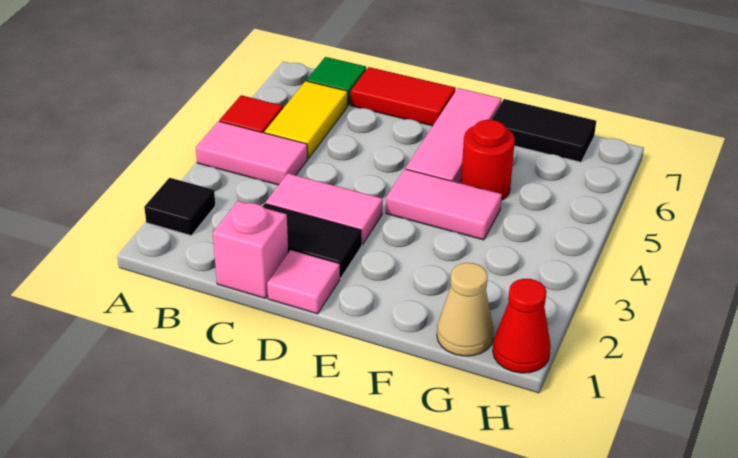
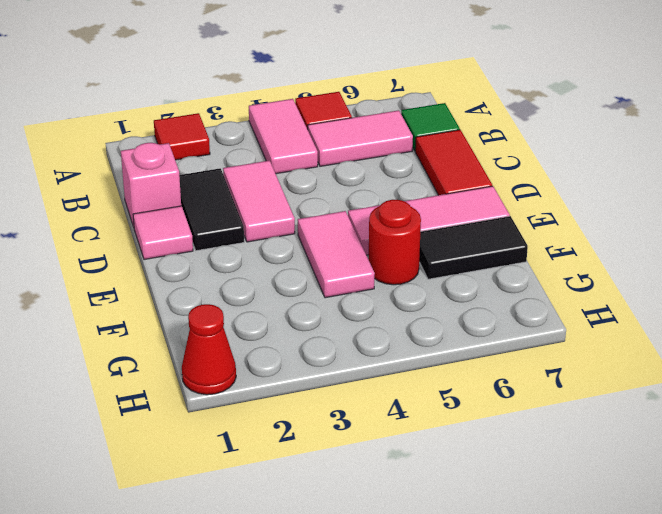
black tile A2 level 1 -> red tile A2 level 1
yellow tile B5:B6 level 1 -> pink tile B5:B6 level 1
black tile F7:G7 level 1 -> black tile F6:F7 level 1
tan cone G1 level 1 -> none

